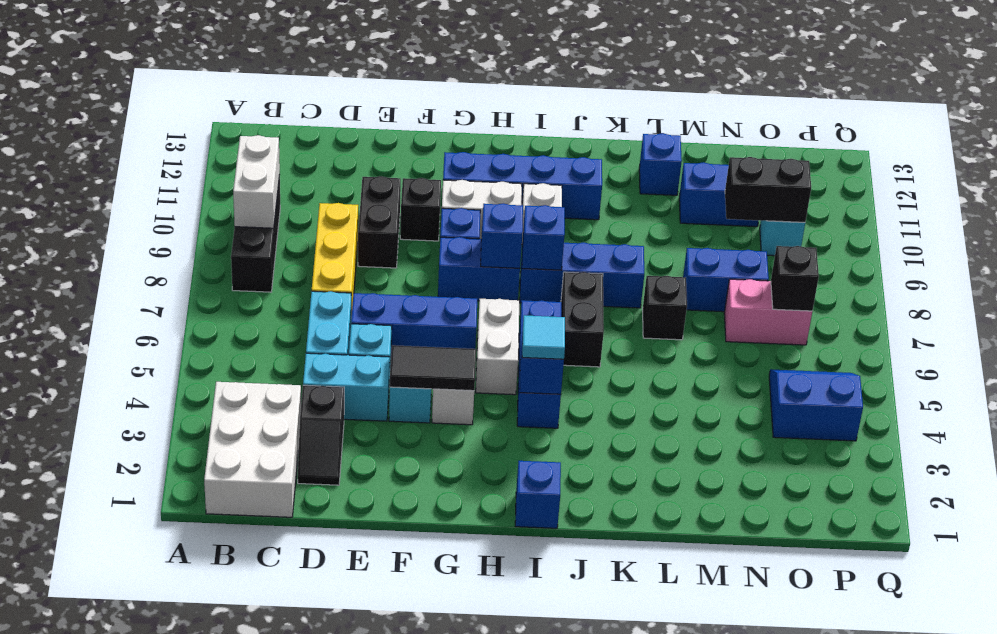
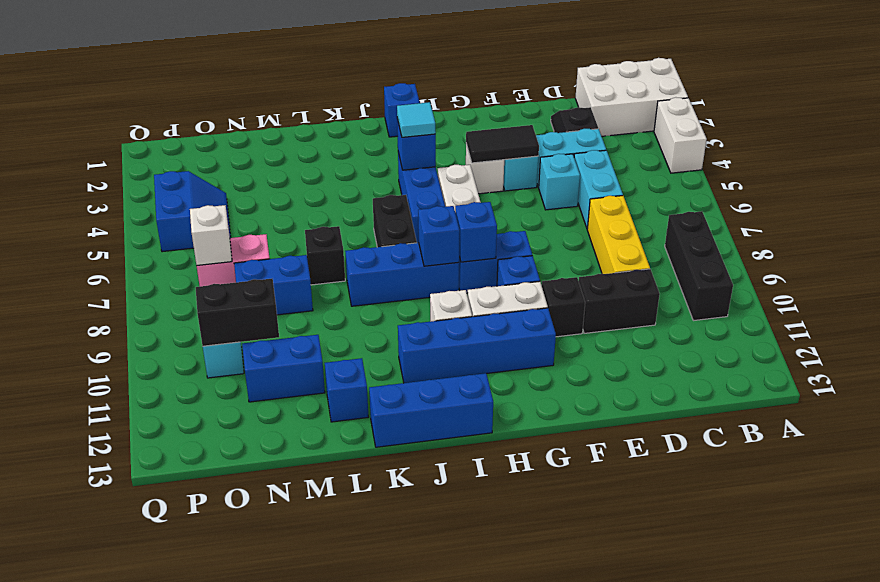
white brick B1:C3 level 1 -> white brick A1:C2 level 1
white brick B9:B10 level 2 -> white brick A3:A4 level 1
blue brick E6:G6 level 1 -> blue brick I13:K13 level 1
black brick E9:E10 level 1 -> black brick D10:E10 level 1
blue slope O4:P5 level 1 top 4 -> blue slope O4:P5 level 1 top P
black brick O7 level 2 -> white brick O7 level 2

